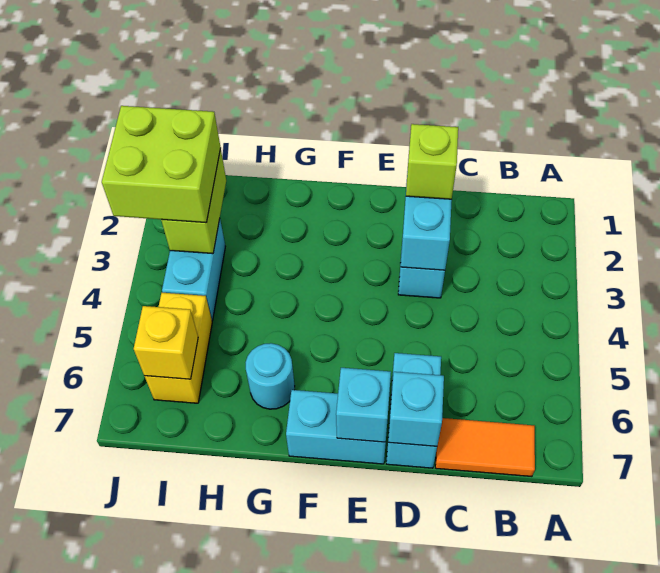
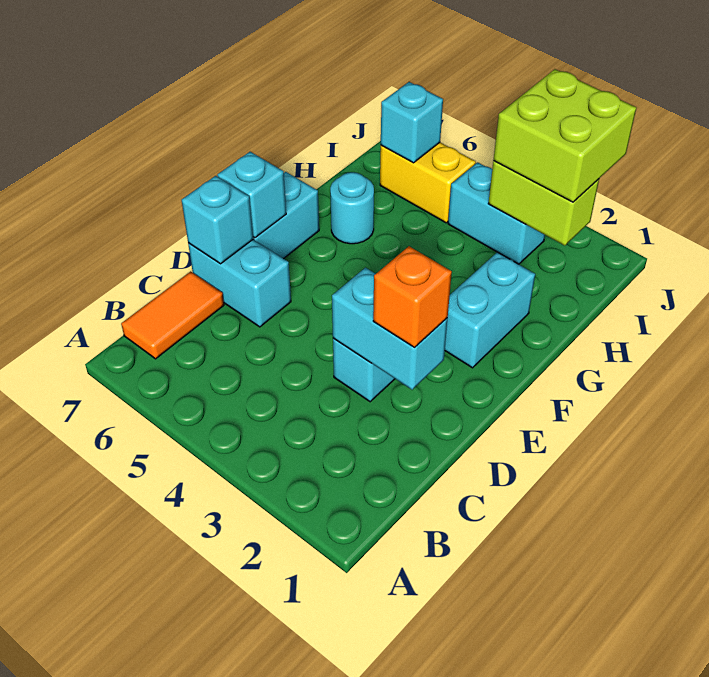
lime brick D2 level 3 -> orange brick D2 level 3
none -> cyan brick F2:G2 level 1
yellow brick I6 level 2 -> cyan brick I6 level 2

